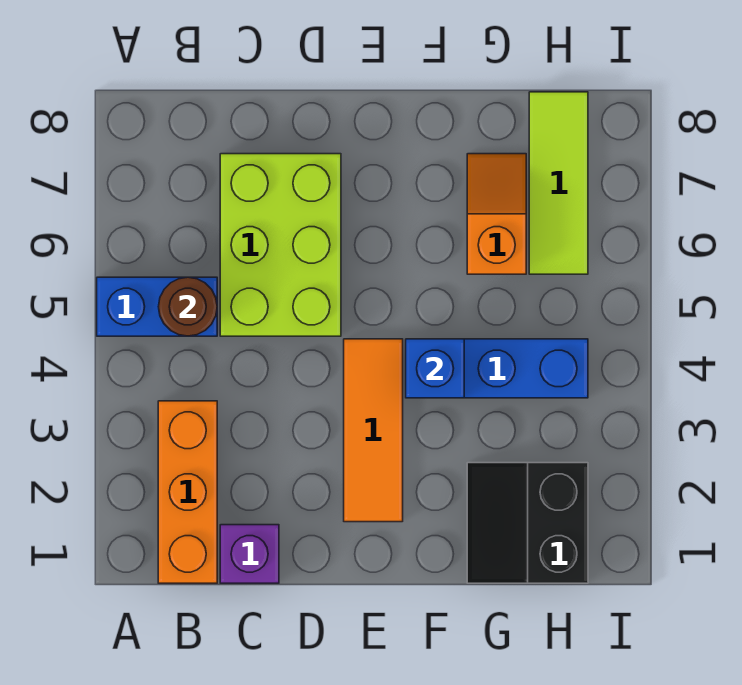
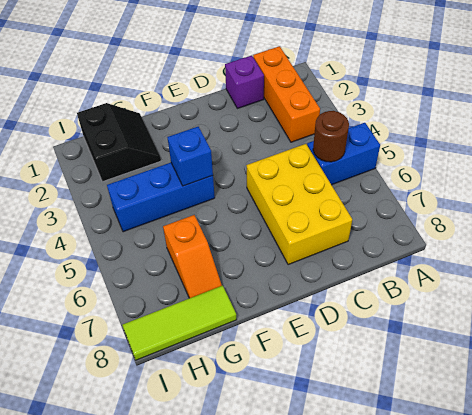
lime brick C5:D7 level 1 -> yellow brick C5:D7 level 1
orange tile E2:E4 level 1 -> none
lime tile H6:H8 level 1 -> lime tile G8:I8 level 1

